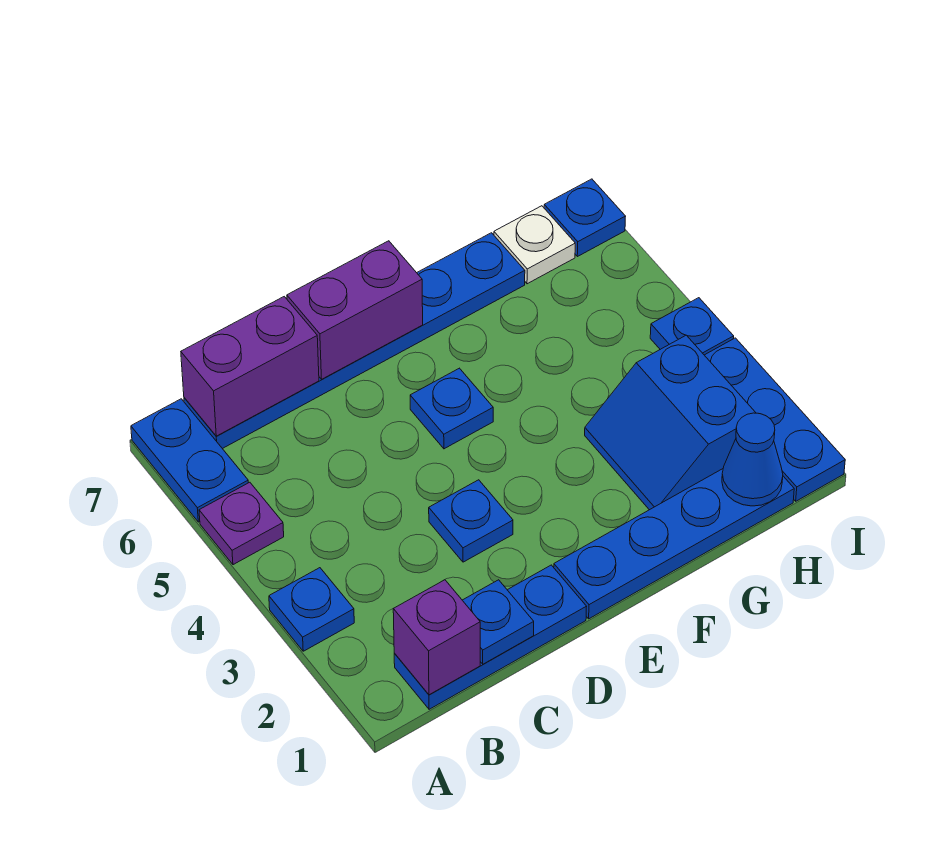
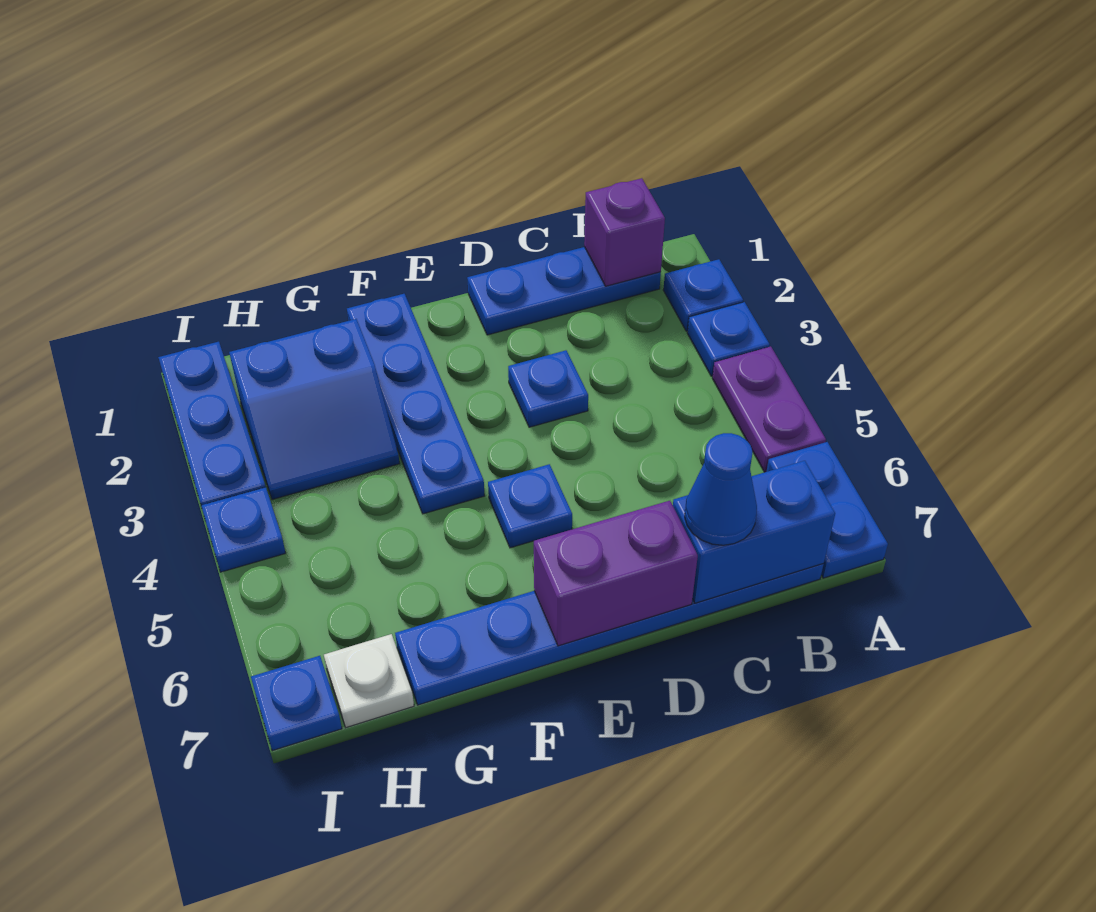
purple plate A5 level 1 -> purple plate A4:A5 level 1
purple brick B7:C7 level 2 -> blue brick B7:C7 level 2
blue plate C1 level 2 -> blue plate A2 level 1
blue plate E1:H1 level 1 -> blue plate F1:F4 level 1
blue slope G2:H3 level 1 top H -> blue slope G2:H3 level 1 top 2
blue cone H1 level 2 -> blue cone C7 level 3

